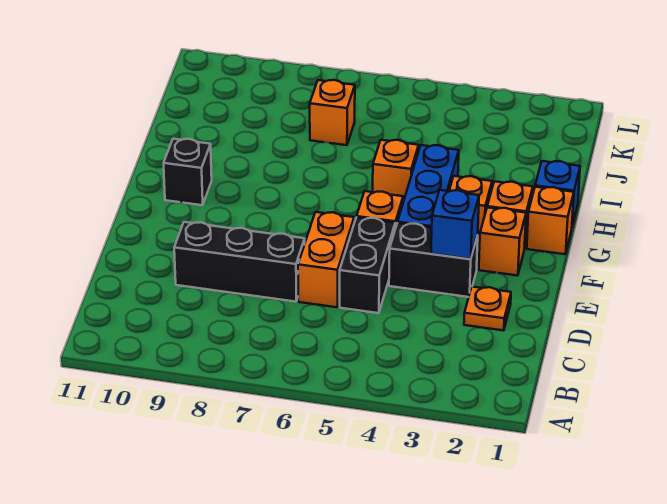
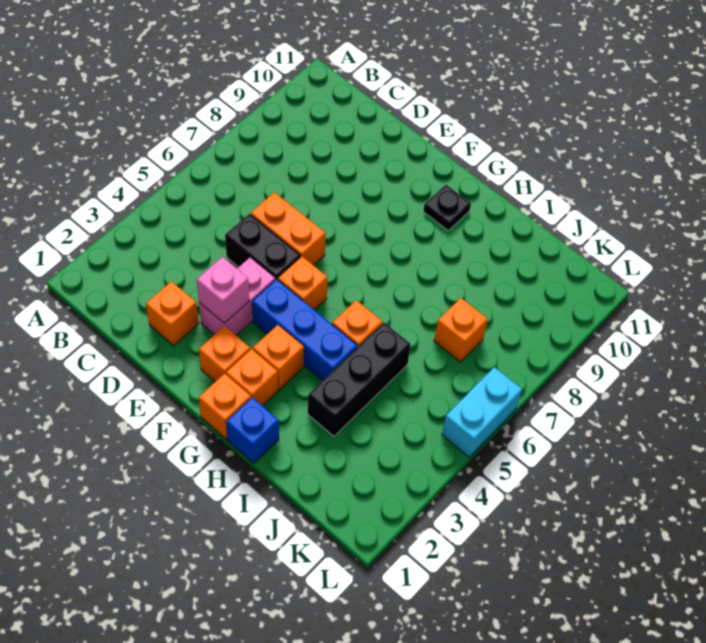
orange plate D2 level 1 -> orange brick D2 level 1
black brick D7:D9 level 1 -> black brick I3:I5 level 1
black brick E3:E4 level 1 -> pink brick E3:E4 level 1
blue brick E3 level 2 -> pink brick E3 level 2
black brick G10 level 1 -> black plate G10 level 1
none -> cyan brick L5:L6 level 1

